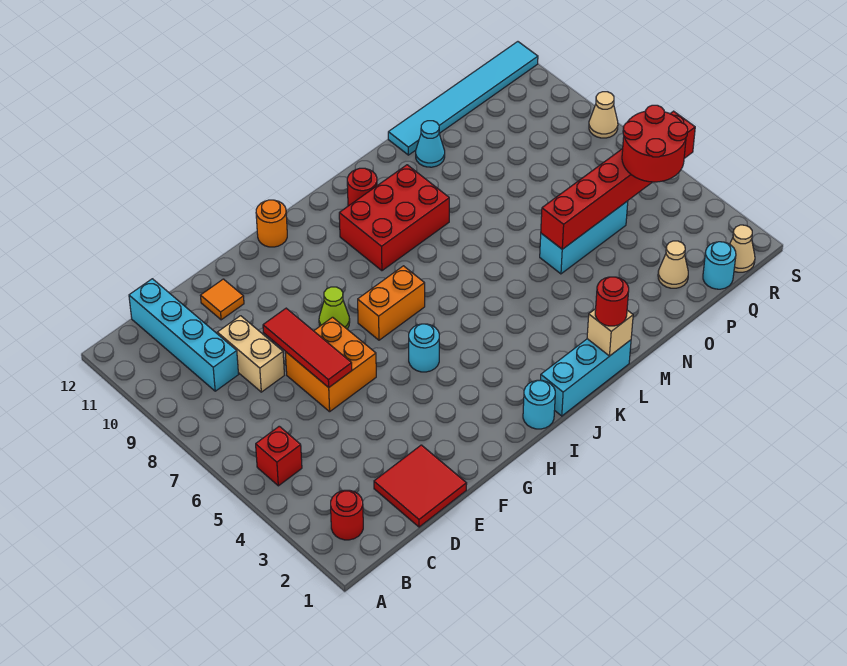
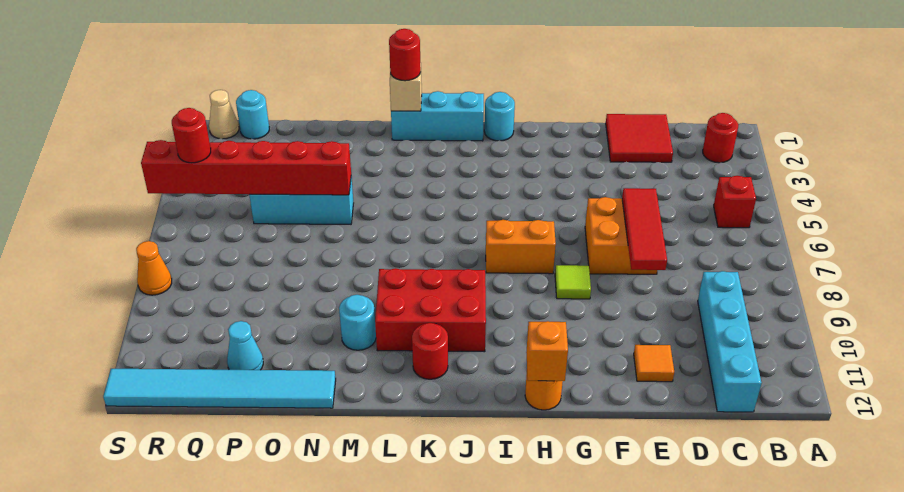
tan brick D8:D9 level 1 -> none
lime cone G8 level 1 -> lime tile G8 level 1
cyan round brick H5 level 1 -> cyan round brick M10 level 1
none -> orange brick H12 level 2
cyan cone N11 level 1 -> cyan cone P11 level 1
tan cone P2 level 1 -> none
red round brick Q4:R5 level 3 -> red round brick R5 level 3
tan cone S8 level 1 -> orange cone S8 level 1

